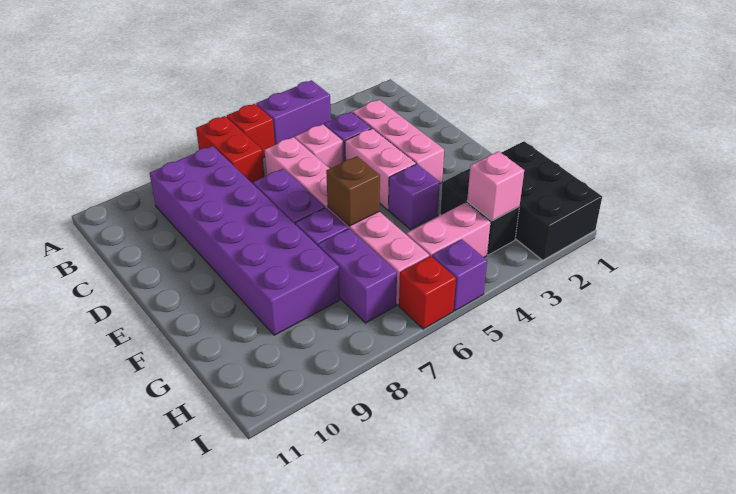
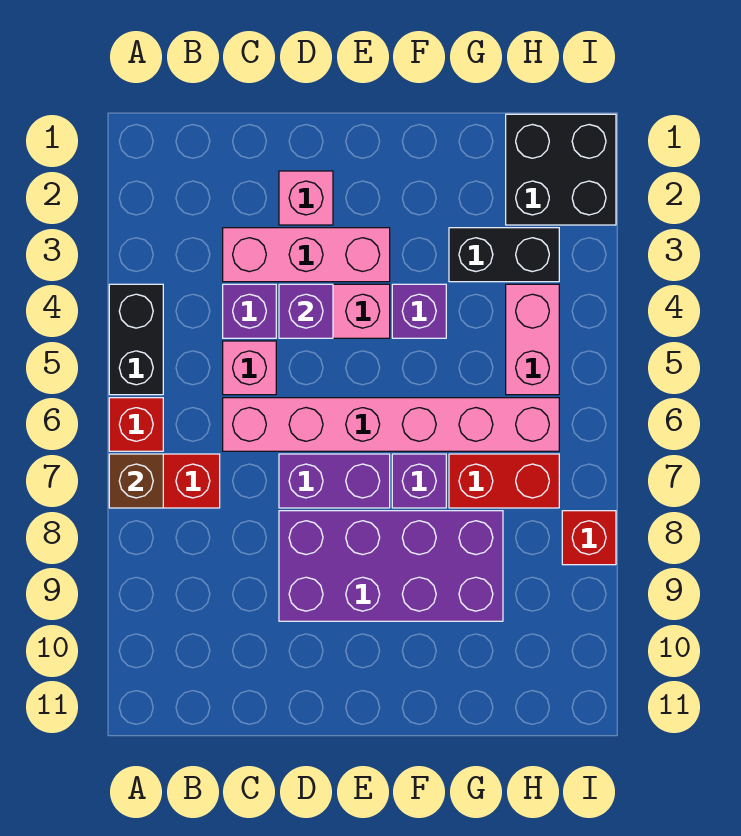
purple brick A4:A5 level 1 -> black brick A4:A5 level 1
purple brick B8:G9 level 1 -> purple brick D8:G9 level 1
brown brick F6 level 2 -> brown brick A7 level 2
black brick G1:I2 level 1 -> black brick H1:I2 level 1
purple brick G7:H7 level 1 -> red brick G7:H7 level 1
pink brick H3 level 2 -> pink brick D2 level 1
purple brick I5 level 1 -> purple brick D4 level 2
red brick I6 level 1 -> red brick I8 level 1

